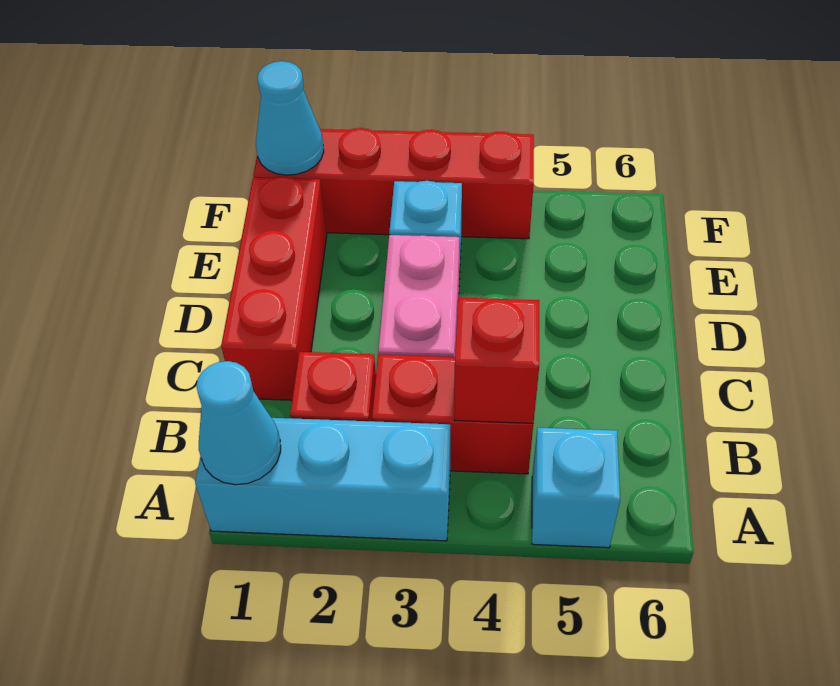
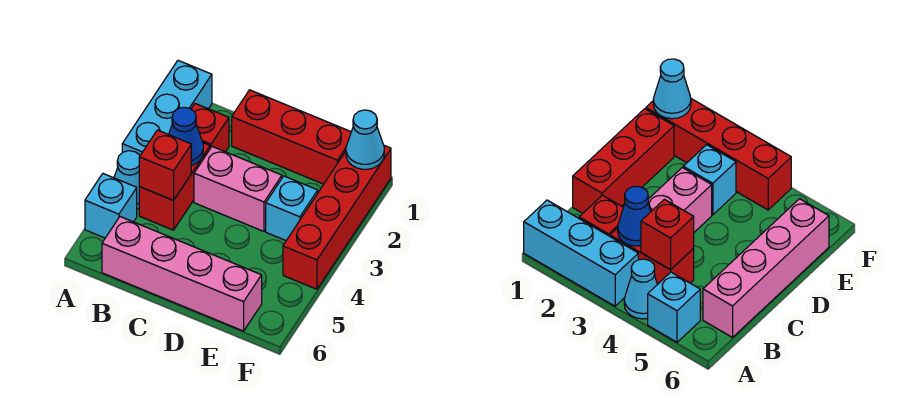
cyan cone A1 level 2 -> cyan cone A4 level 1
none -> blue cone B3 level 2
none -> pink brick B6:E6 level 1

